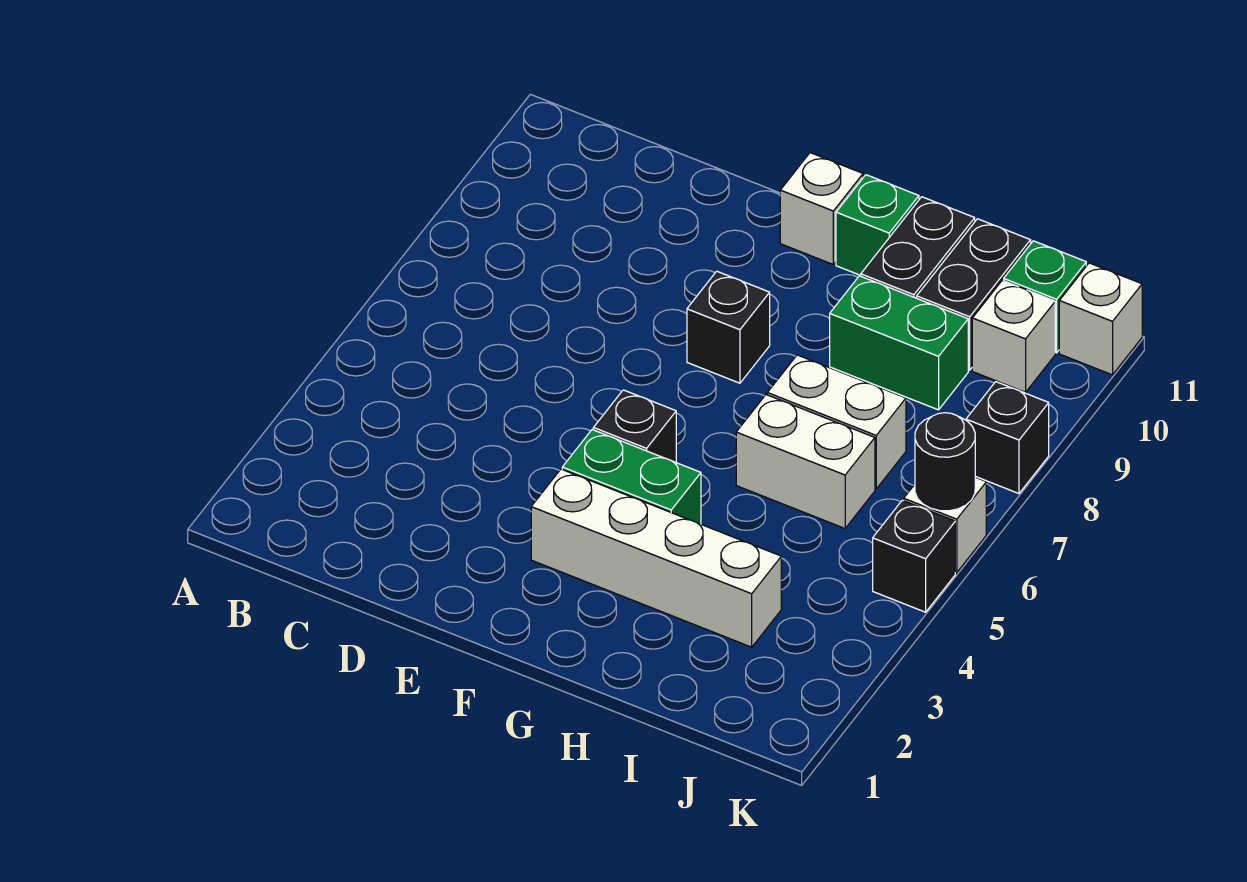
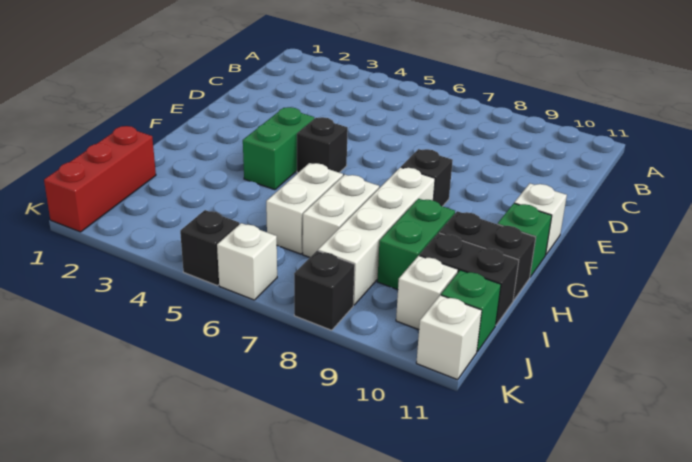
white brick F3:I3 level 1 -> white brick G8:J8 level 1
none -> red brick I1:K1 level 1
black round brick K6 level 2 -> none

